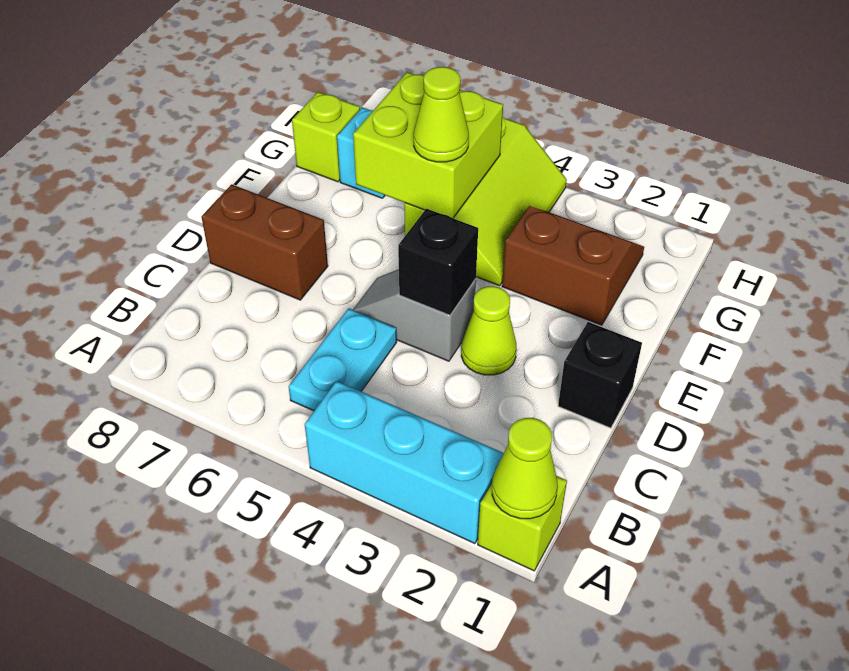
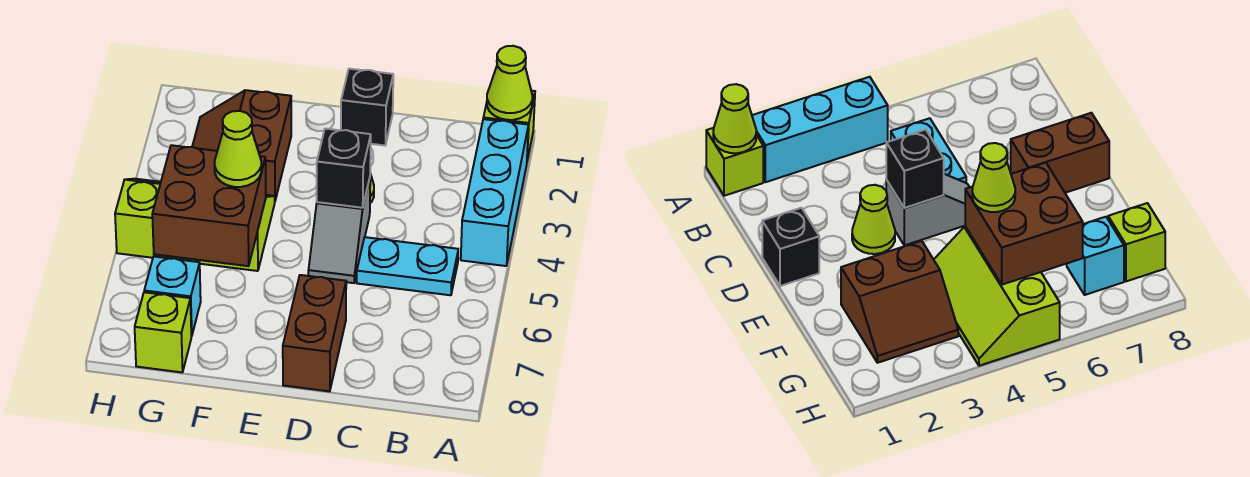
lime brick F5:G6 level 2 -> brown brick F5:G6 level 2

